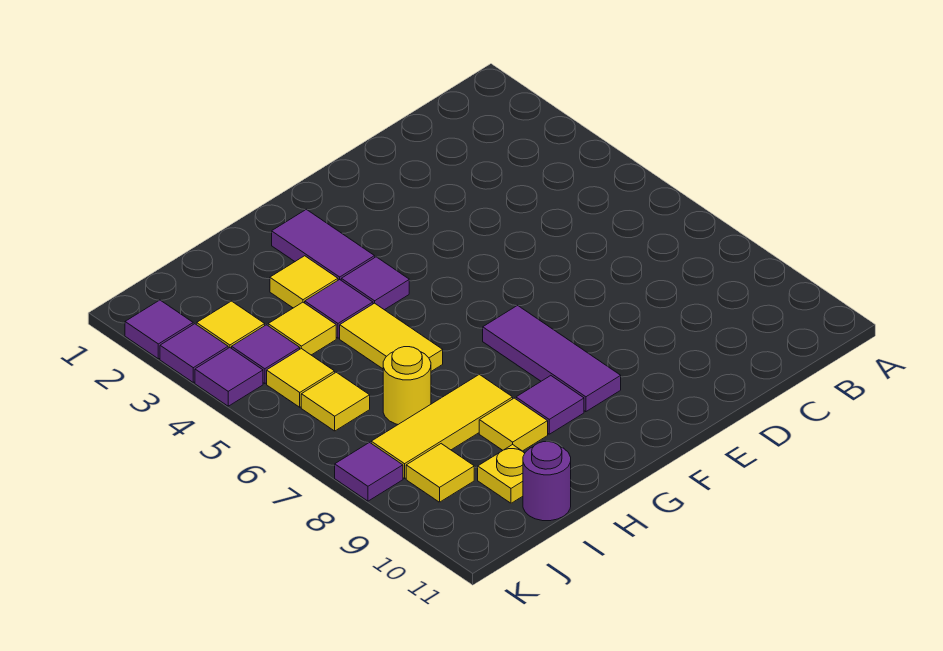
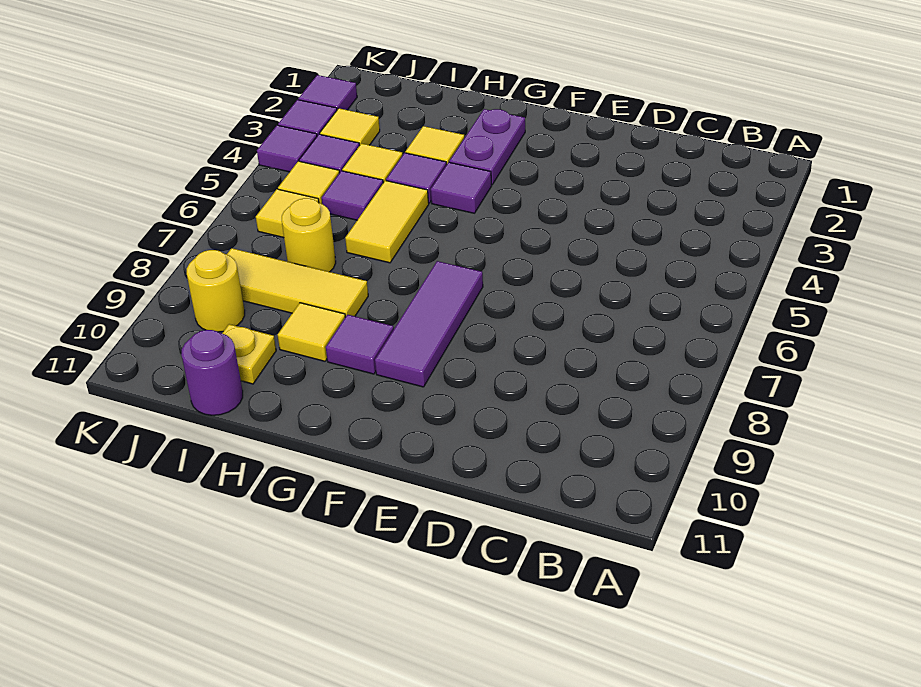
purple tile G2:G3 level 1 -> purple plate G2:G3 level 1
yellow tile J9 level 1 -> yellow round brick J9 level 1
purple tile K8 level 1 -> purple tile I5 level 1

